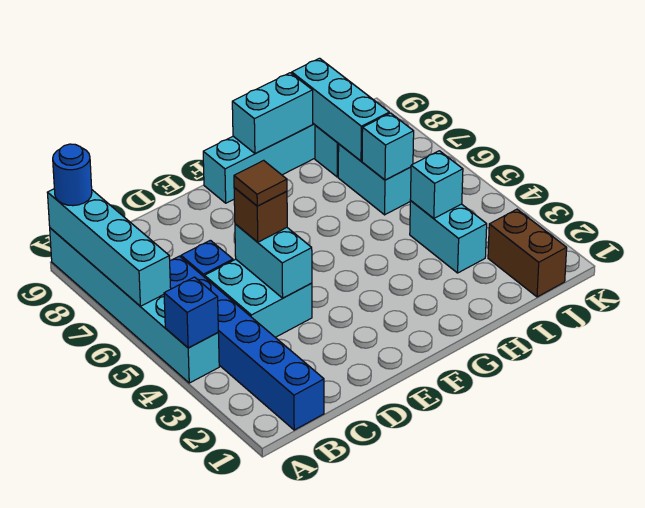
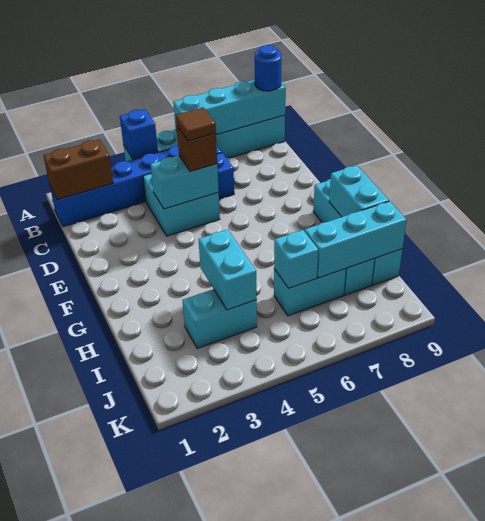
cyan brick I4 level 2 -> cyan brick H4:I4 level 2
brown brick J1:J2 level 1 -> brown brick B1:B2 level 2

